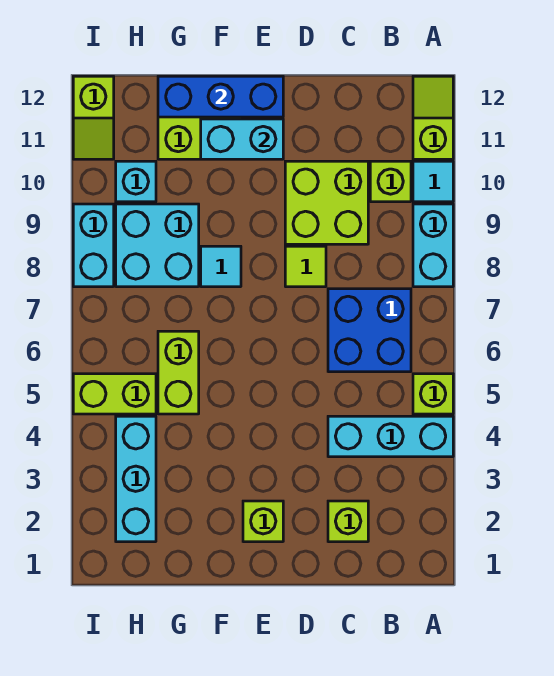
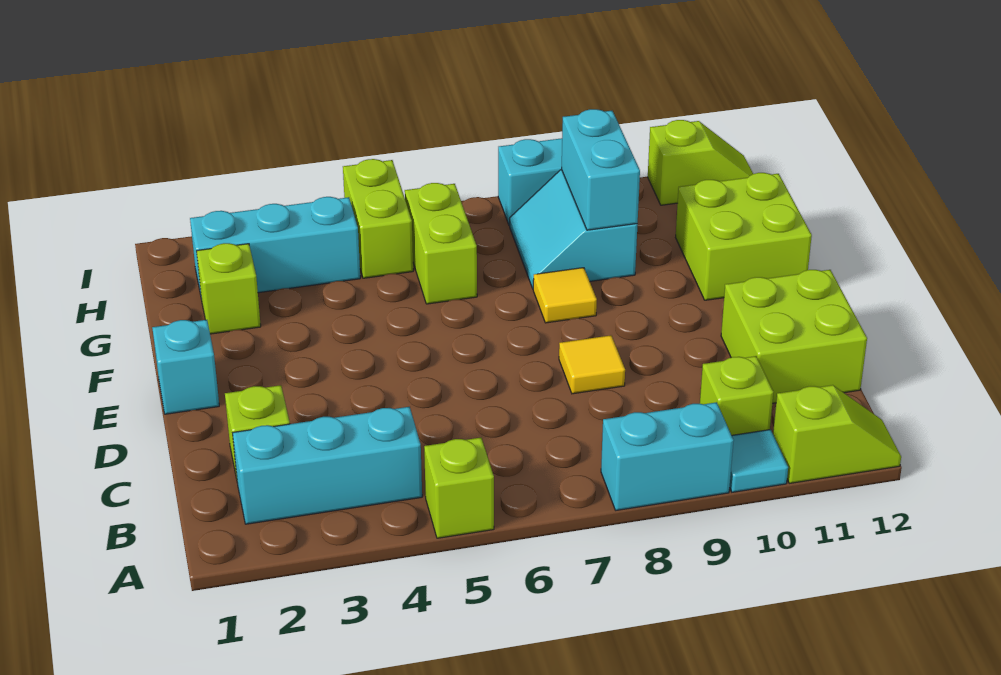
cyan brick A4:C4 level 1 -> cyan brick B2:B4 level 1
blue brick B6:C7 level 1 -> none
lime brick C9:D10 level 1 -> lime brick C11:D12 level 1
lime tile D8 level 1 -> yellow tile D8 level 1
lime brick E2 level 1 -> lime brick G2 level 1
cyan brick E11:F11 level 2 -> cyan brick G9:H9 level 2
blue brick E12:G12 level 2 -> none
cyan tile F8 level 1 -> yellow tile F8 level 1
lime brick G5:G6 level 1 -> lime brick G6:H6 level 1
cyan brick G8:H9 level 1 -> cyan slope G8:H9 level 1 top 9
cyan brick H10 level 1 -> cyan brick E1 level 1
lime slope I11:I12 level 1 top 12 -> lime slope I11:I12 level 1 top 11

